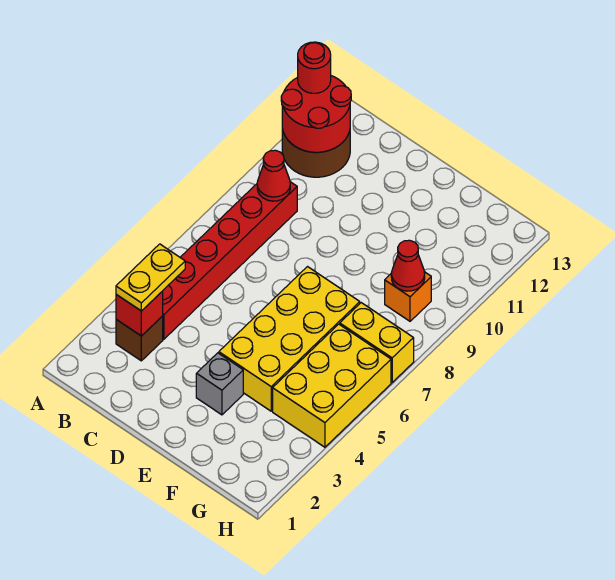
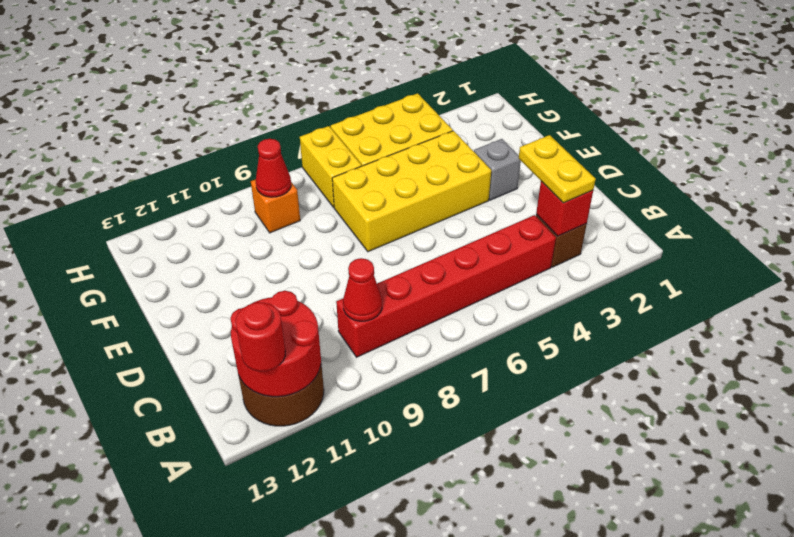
yellow plate B3:B4 level 3 -> yellow plate B3:C3 level 3

